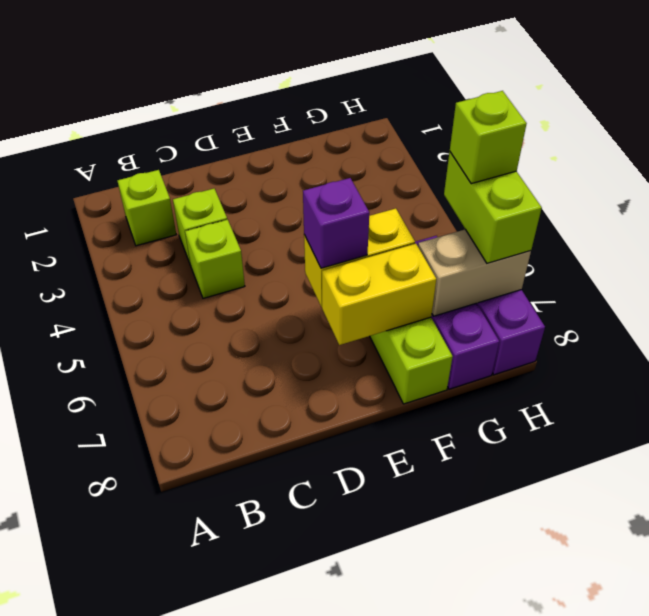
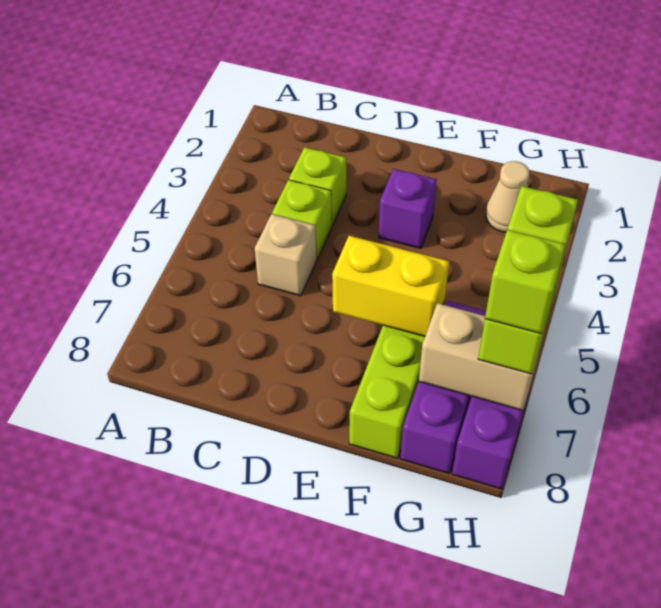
lime brick B2 level 1 -> lime brick H7 level 4
none -> tan brick C5 level 1
purple brick E6 level 3 -> purple brick E3 level 1
yellow brick E7:F7 level 2 -> none
none -> tan cone G2 level 1

